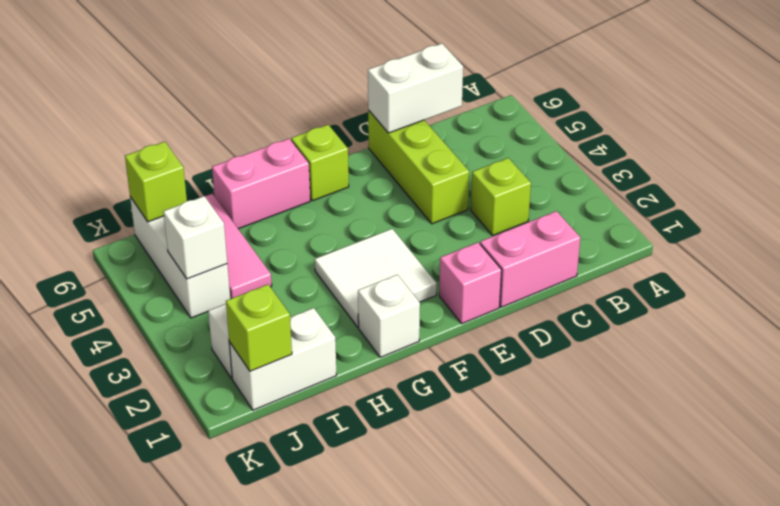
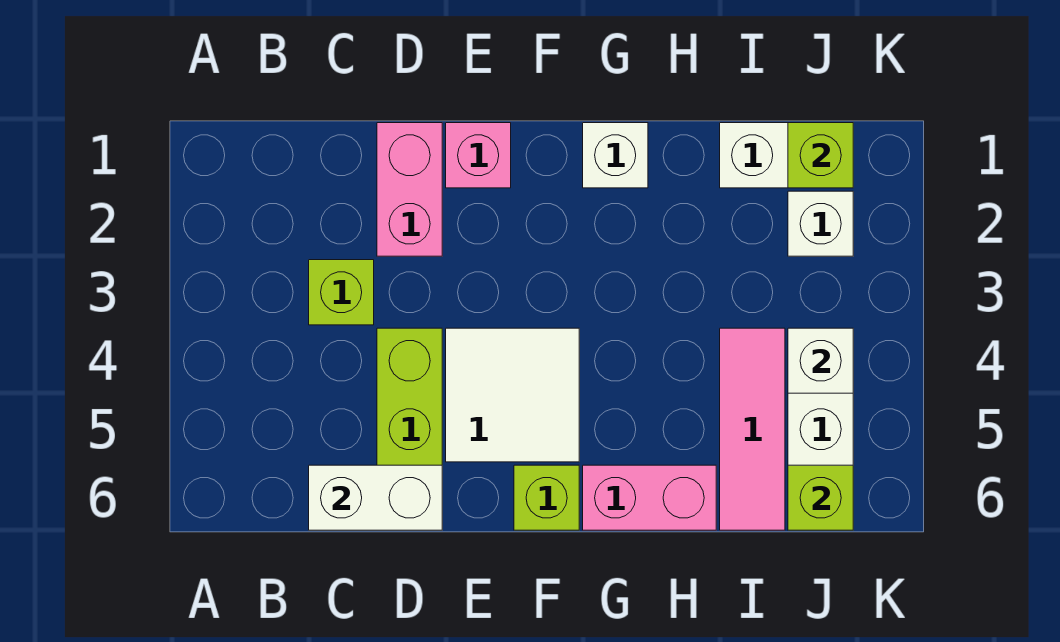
pink brick C1:D1 level 1 -> pink brick D1:D2 level 1
white tile F2:G3 level 1 -> white tile E4:F5 level 1

